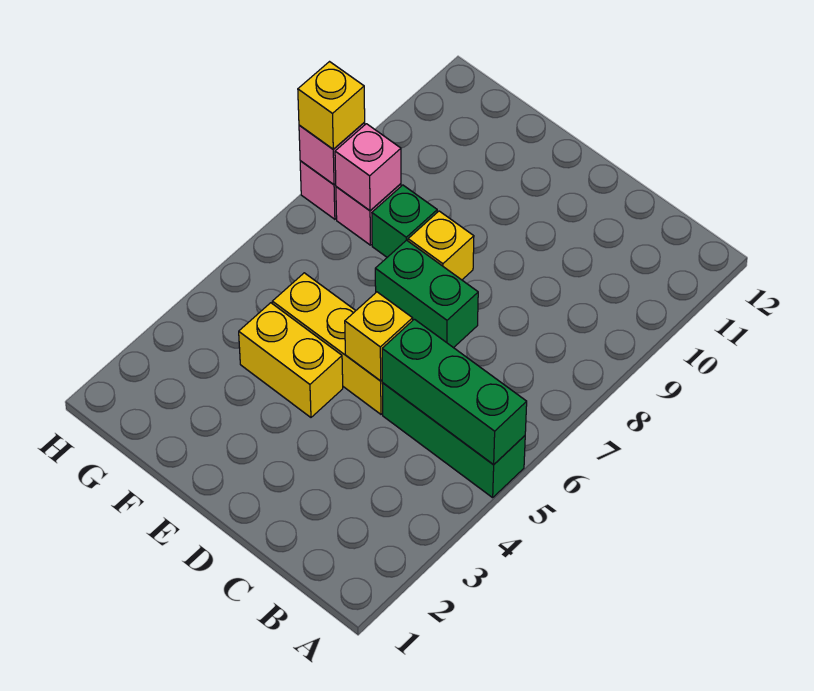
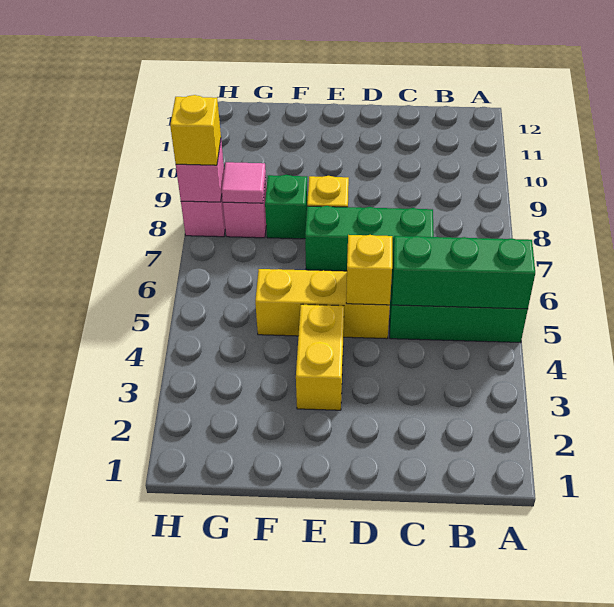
green brick D7:E7 level 1 -> green brick C7:E7 level 1
yellow brick E4:F4 level 1 -> yellow brick E3:E4 level 1
pink brick G8 level 2 -> pink tile G8 level 2

